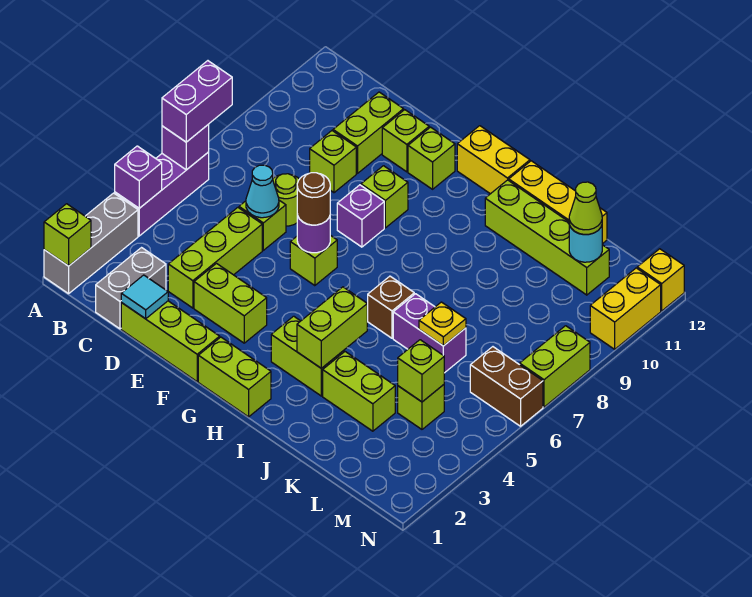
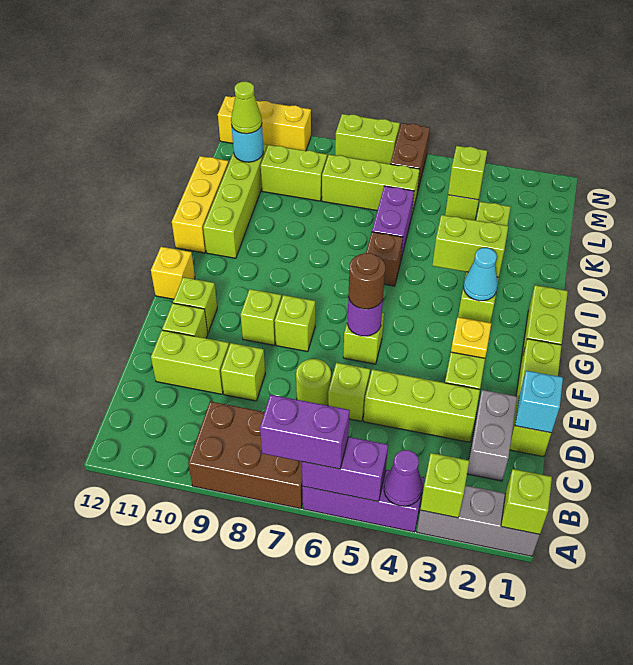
none -> lime brick A3 level 2
purple brick A4 level 2 -> purple cone A4 level 2
purple brick A6 level 2 -> purple brick A5:A6 level 2
none -> brown brick A7:B9 level 1
grey brick C1:C2 level 1 -> grey brick C2:D2 level 1
cyan tile D1 level 2 -> cyan brick D1 level 2
cyan cone D6 level 2 -> cyan cone H3 level 2
purple brick F8 level 1 -> lime brick F8 level 1
yellow brick G12:H12 level 1 -> yellow brick G12 level 1
yellow plate K6 level 2 -> yellow plate F3 level 2
none -> lime brick L6:L8 level 1
none -> lime brick L9:L10 level 1

